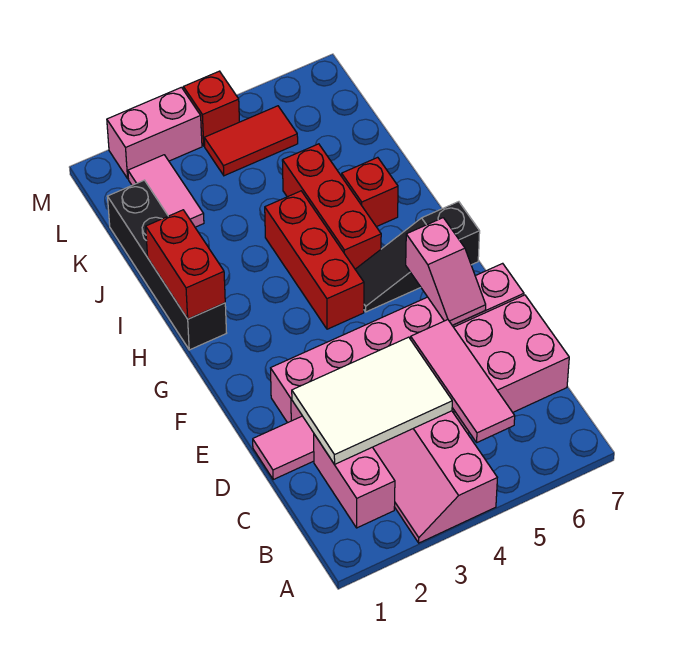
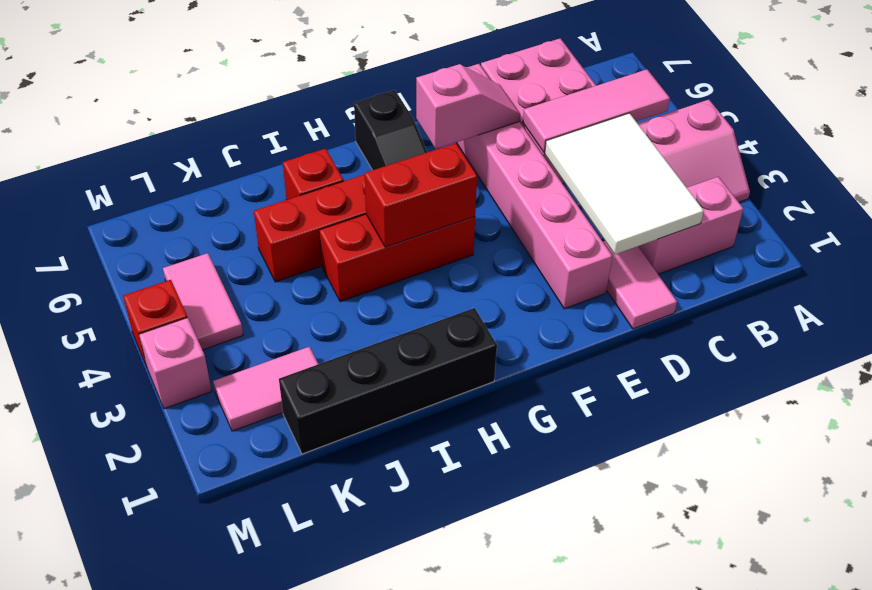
red brick H1:I1 level 2 -> red brick G4:H4 level 2
red tile L4:L5 level 1 -> pink tile L4:L5 level 1
pink brick M2:M3 level 1 -> pink brick M3 level 1

